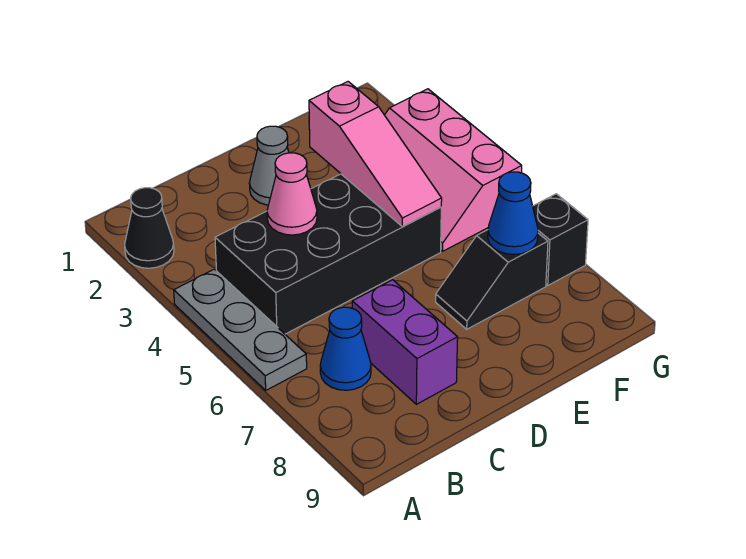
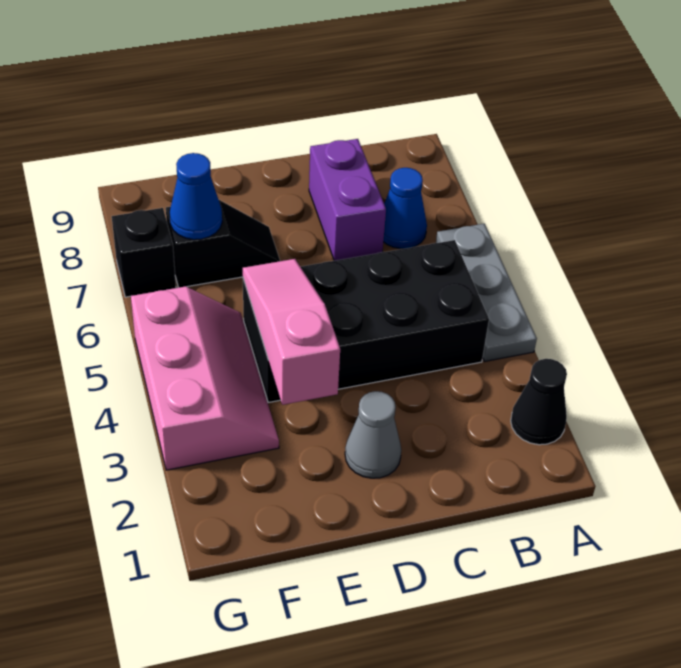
pink cone C4 level 2 -> none

